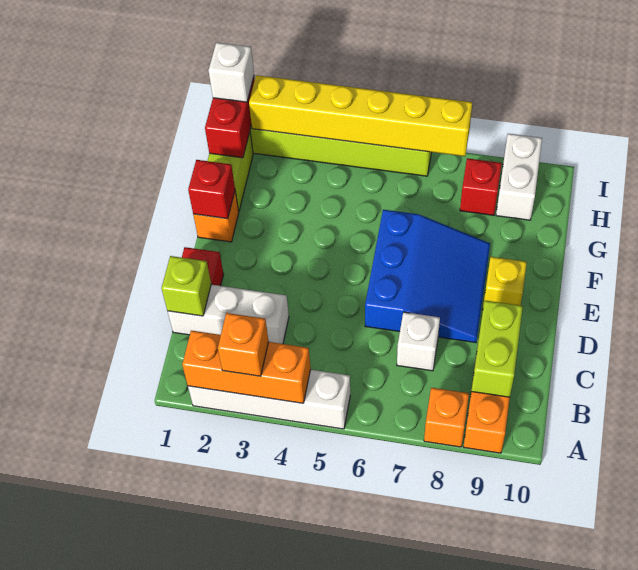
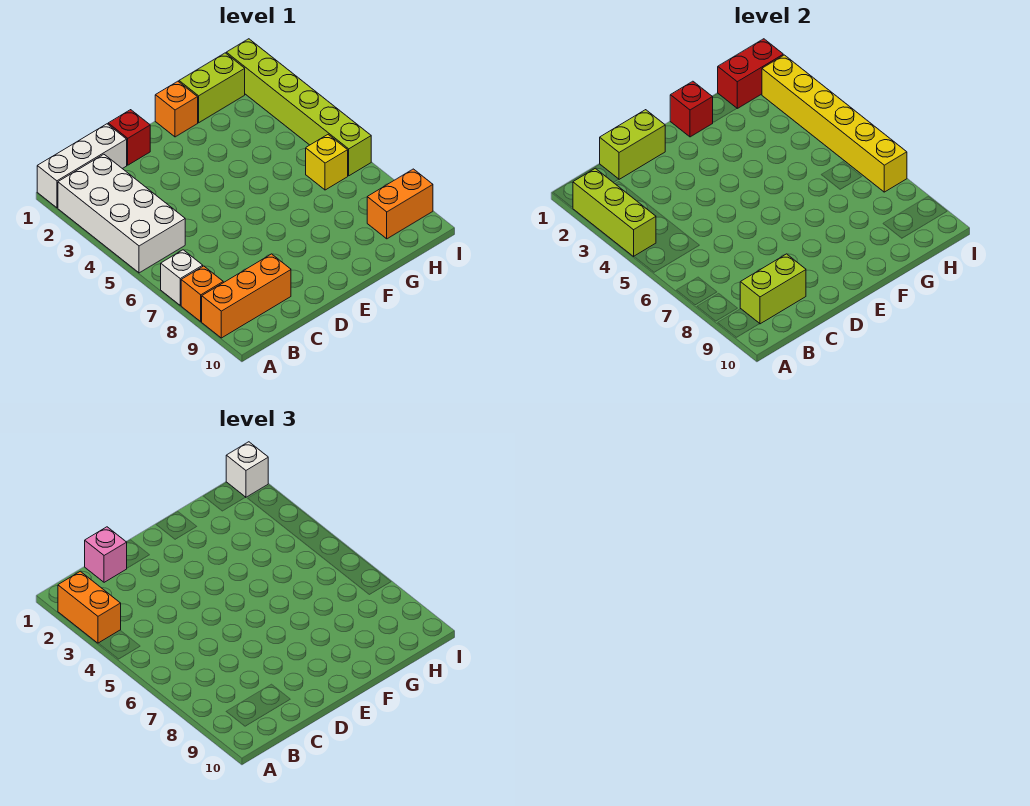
white brick A2:A5 level 1 -> white brick A2:B5 level 1
orange brick A2:A4 level 2 -> lime brick A2:A4 level 2
orange brick A3 level 3 -> orange brick A2:A3 level 3
white brick C1:C3 level 1 -> white brick A1:C1 level 1
lime brick C1 level 2 -> lime brick C1:D1 level 2
none -> pink brick C1 level 3
white brick C7 level 1 -> white brick A7 level 1
blue slope D6:F8 level 1 top 6 -> none
yellow brick E9 level 1 -> yellow brick H6 level 1
red brick H8 level 1 -> none
white brick H9:I9 level 1 -> orange brick H9:I9 level 1

